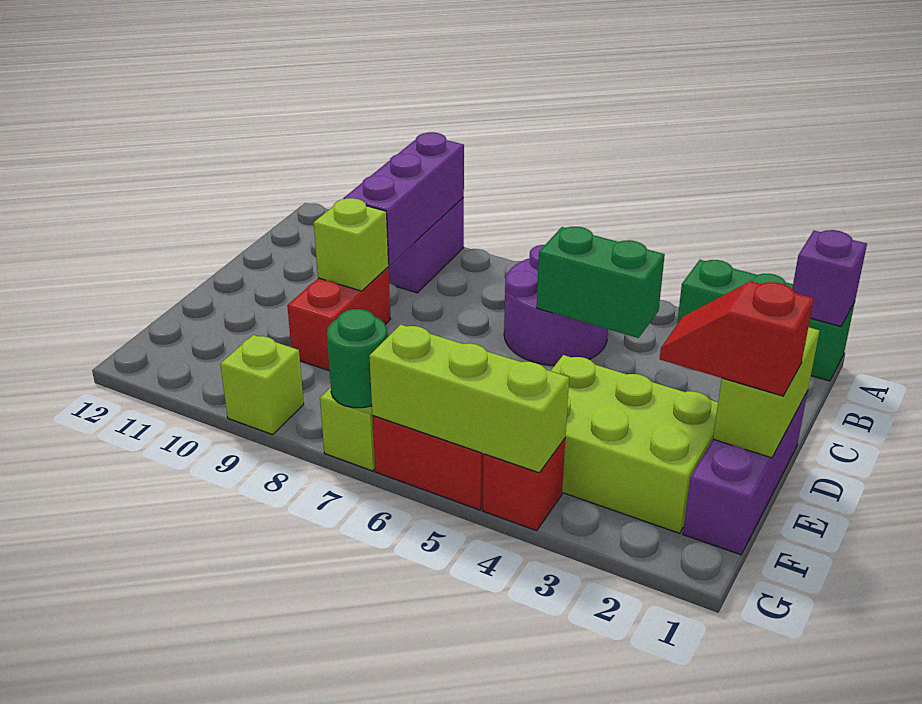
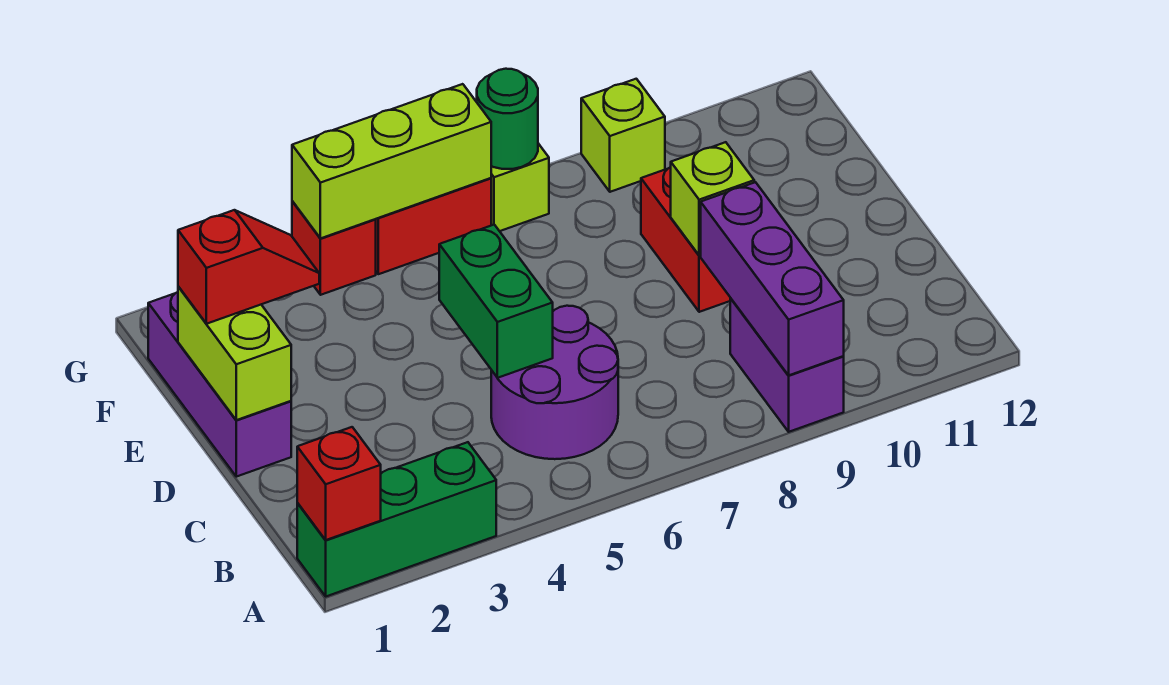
purple brick A1 level 2 -> red brick A1 level 2
green brick C4:C5 level 2 -> green brick C5:D5 level 2
lime brick E2:F4 level 1 -> none

